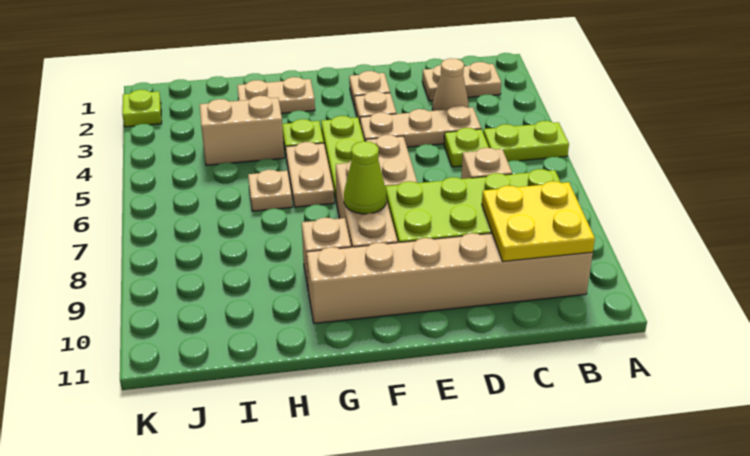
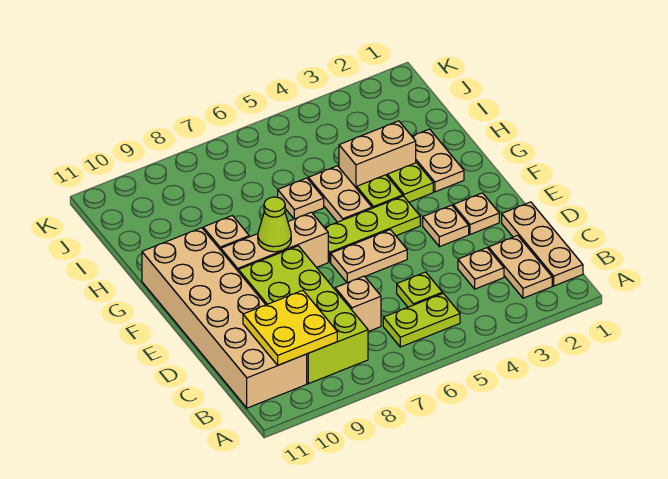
lime plate A5:B5 level 1 -> lime plate B5:B6 level 1
tan brick B10:G10 level 1 -> tan brick B10:G11 level 1
tan cone C3 level 1 -> tan plate C3 level 1
tan plate C4:E4 level 1 -> tan plate B1:D1 level 1
tan plate G5:G6 level 1 -> tan plate G5:H5 level 1
tan brick H4:I4 level 1 -> tan brick H3:H4 level 1
lime plate K2 level 1 -> lime plate G3 level 1

